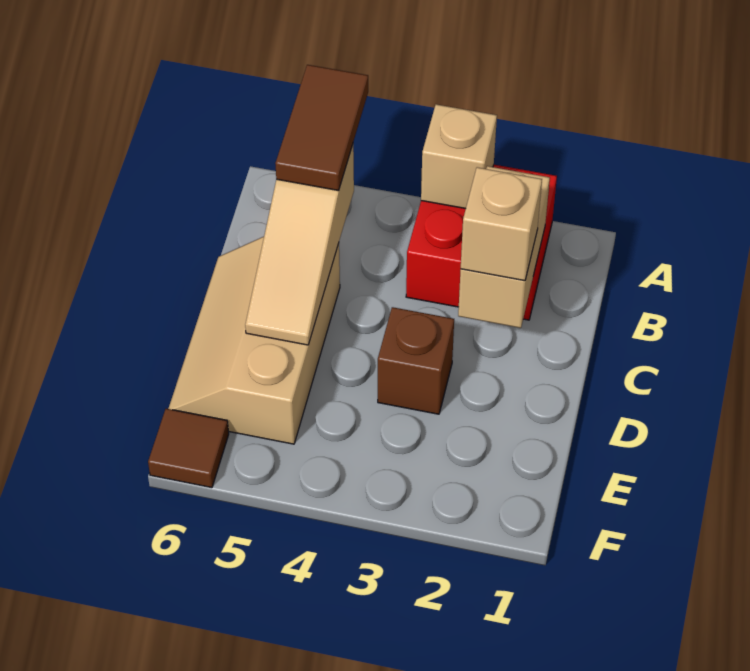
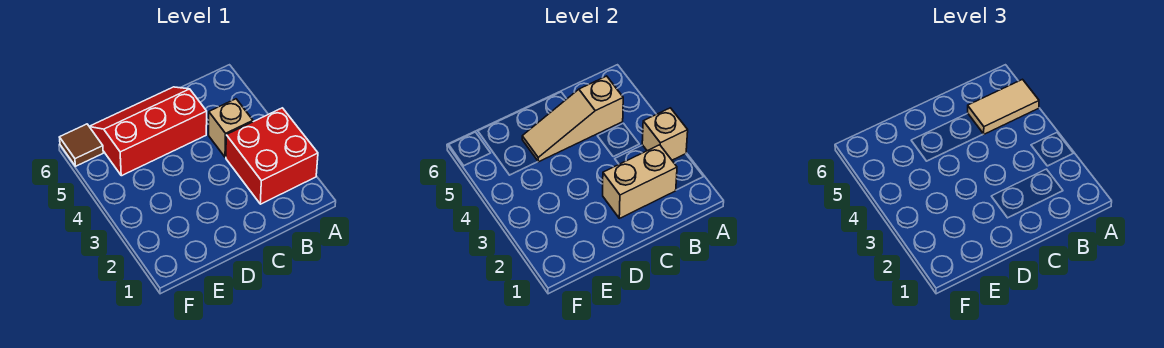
brown tile A5:B5 level 3 -> tan tile A5:B5 level 3
tan brick C2 level 3 -> tan brick B4 level 1
tan slope C5:E6 level 1 top 5 -> red slope C5:E6 level 1 top 5
brown brick D3 level 1 -> none

